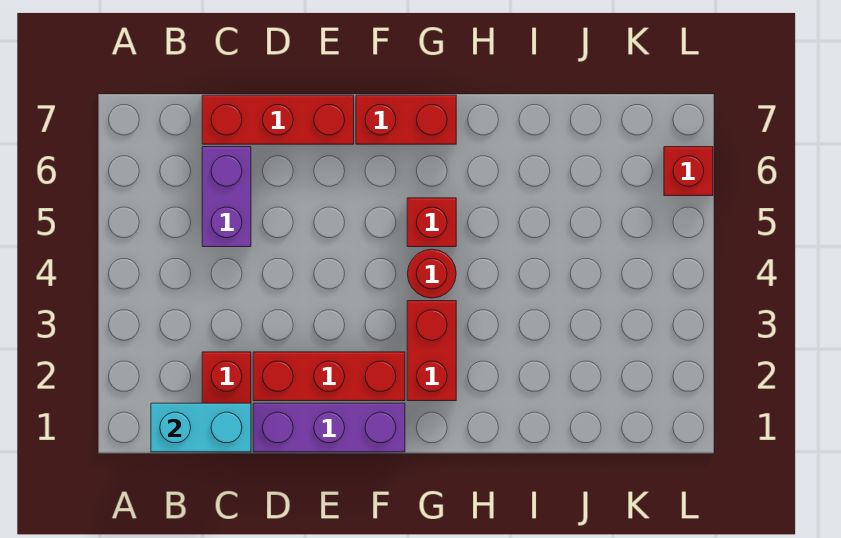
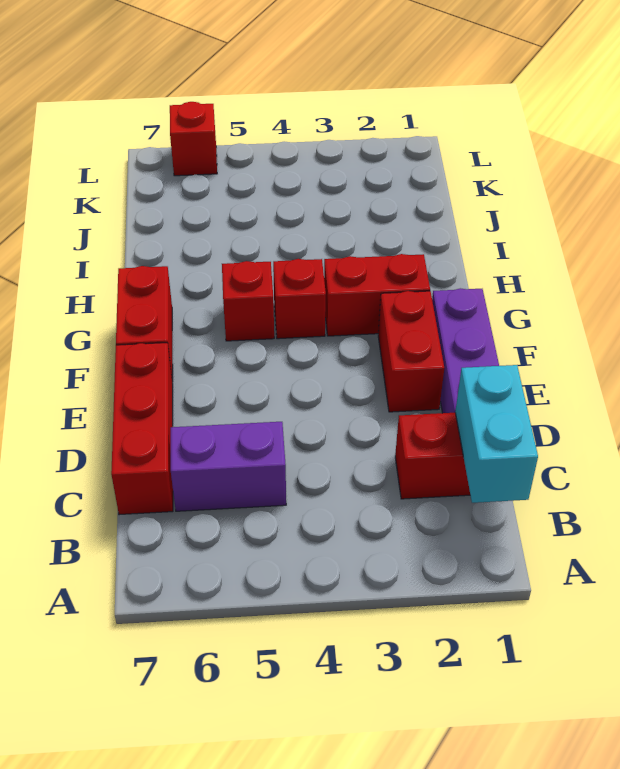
red brick D2:F2 level 1 -> red brick E2:F2 level 1
red round brick G4 level 1 -> red brick G4 level 1

